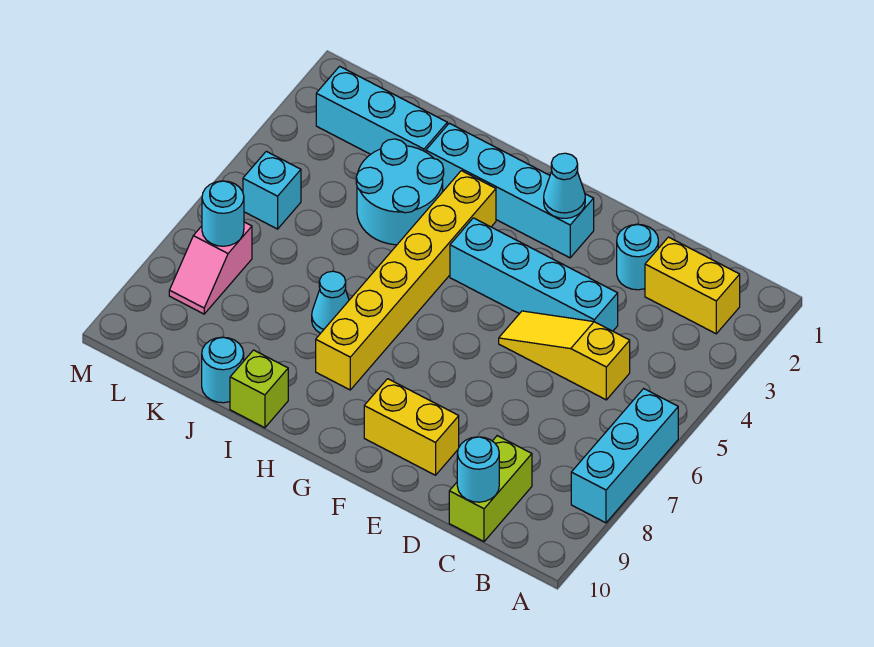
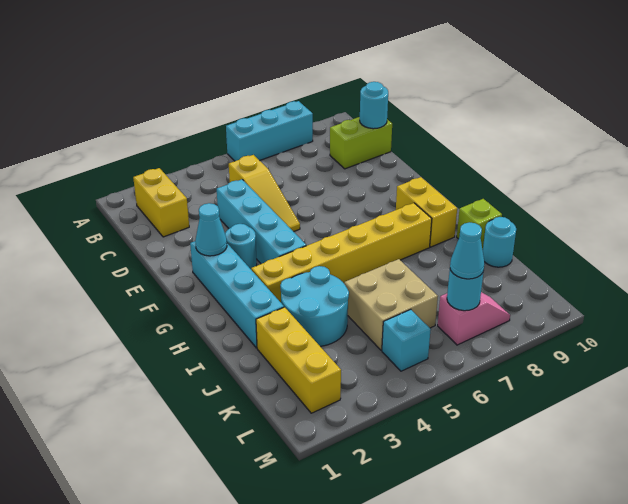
cyan round brick D2 level 1 -> cyan round brick F3 level 1
yellow brick E9:F9 level 1 -> yellow brick G9:H9 level 1
cyan cone I7 level 1 -> cyan cone L7 level 3
cyan brick J2:L2 level 1 -> yellow brick J2:L2 level 1
none -> tan brick J5:K6 level 1

